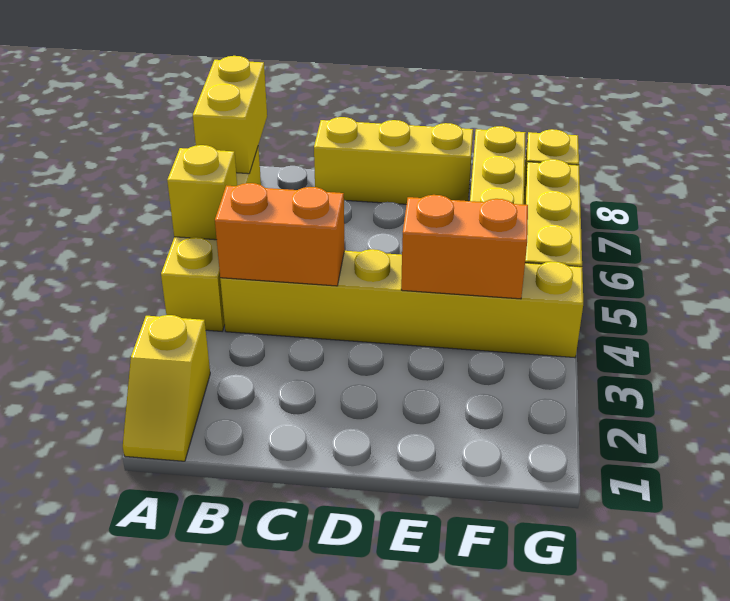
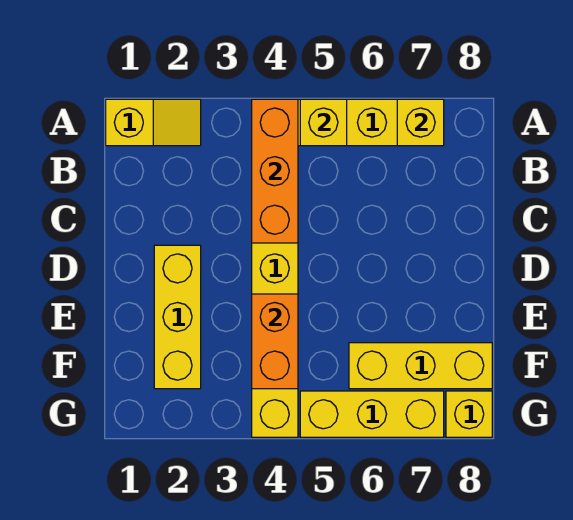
yellow slope A1:A2 level 1 top 2 -> yellow slope A1:A2 level 1 top 1
yellow brick A7:A8 level 2 -> yellow brick A7 level 2
orange brick B4:C4 level 2 -> orange brick A4:C4 level 2
yellow brick C8:E8 level 1 -> yellow brick D2:F2 level 1

